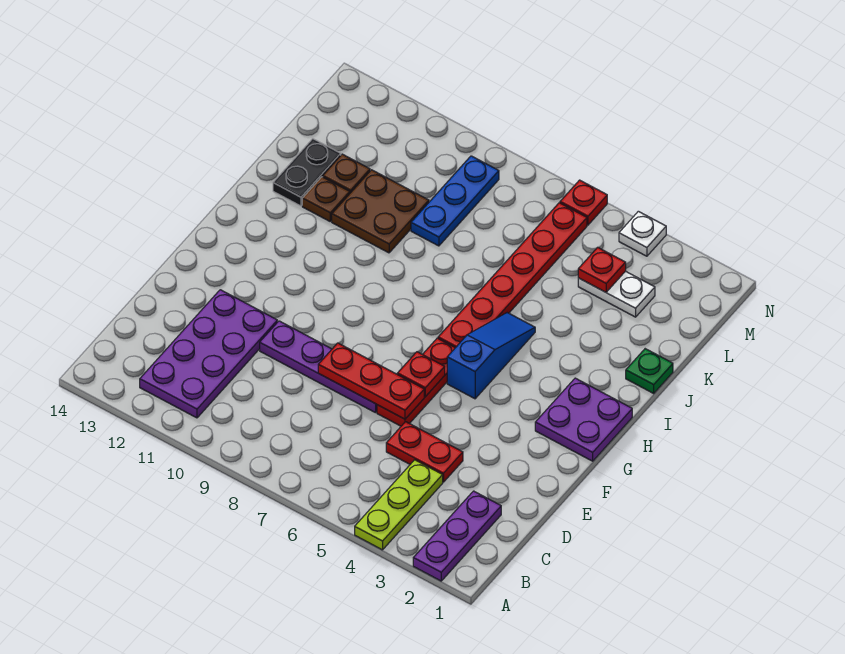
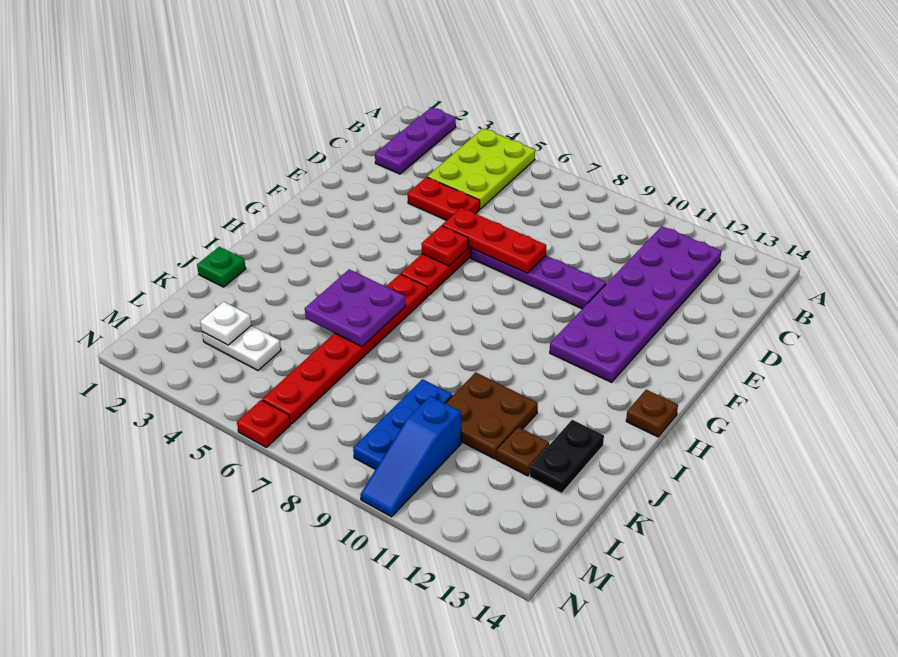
lime plate A4:C4 level 1 -> lime plate A4:C5 level 1
purple plate B11:E12 level 1 -> purple plate B11:G12 level 1
purple plate G1:H2 level 1 -> purple plate I5:J6 level 2
blue slope G5:I5 level 1 top G -> blue slope L10:N10 level 1 top L
brown plate J12 level 1 -> brown plate H14 level 1
red plate L4 level 2 -> none
white plate N4 level 1 -> white plate L3 level 2

